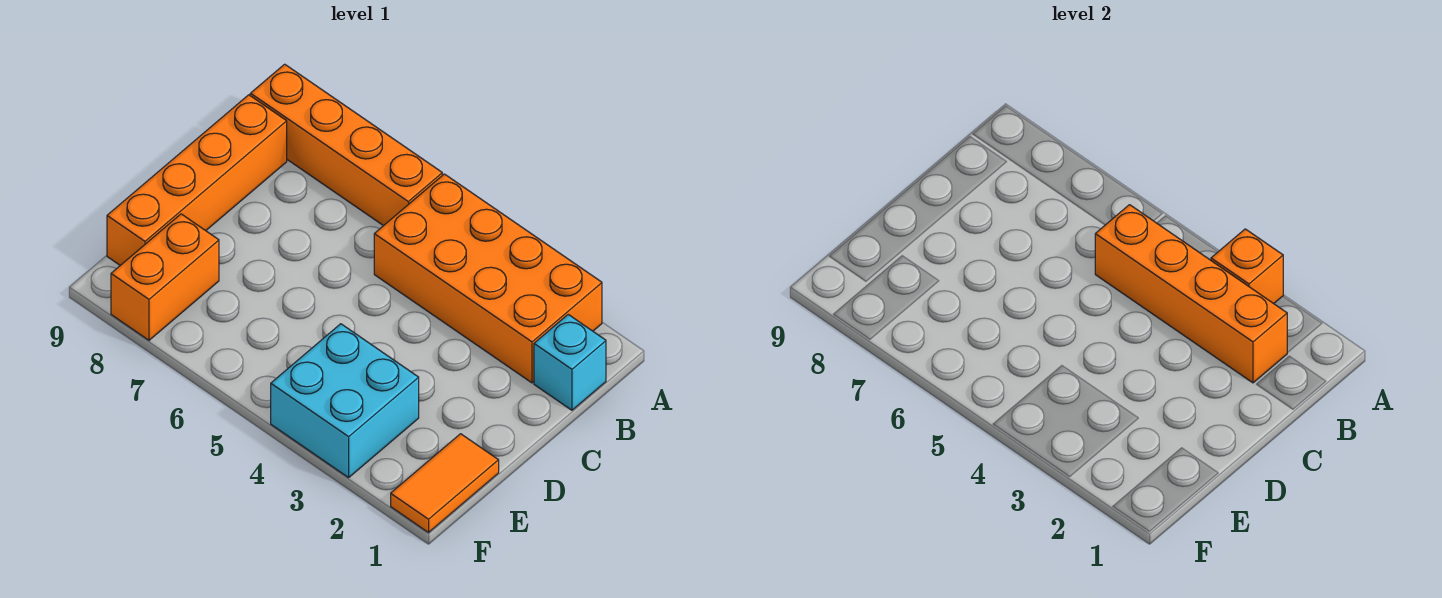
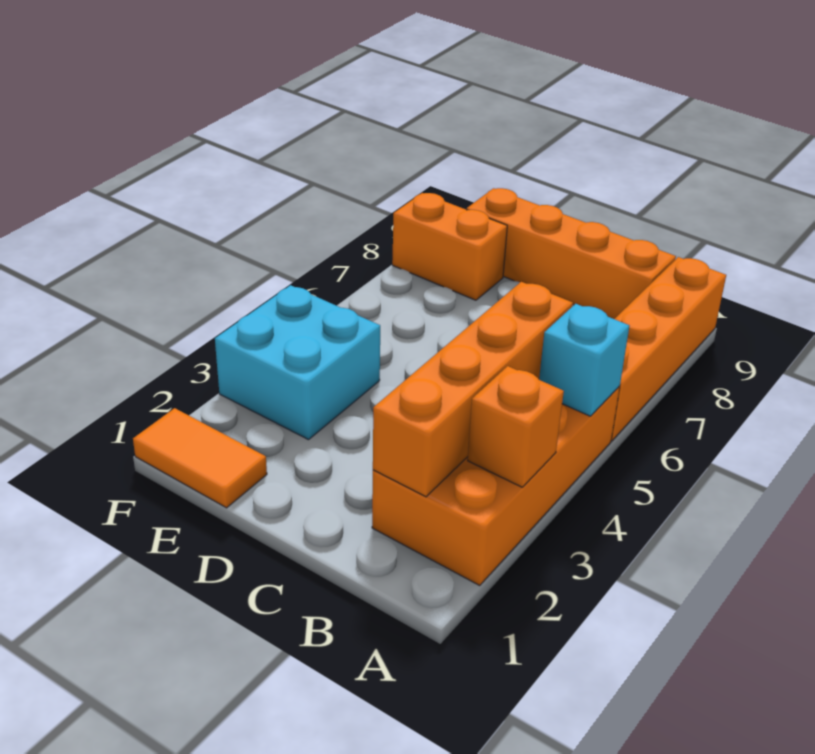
cyan brick B1 level 1 -> cyan brick A5 level 2

